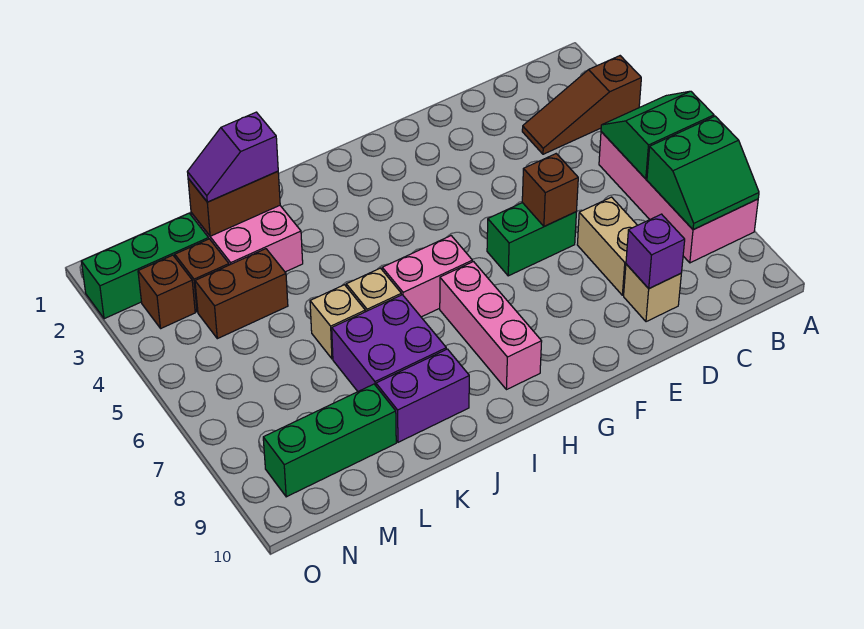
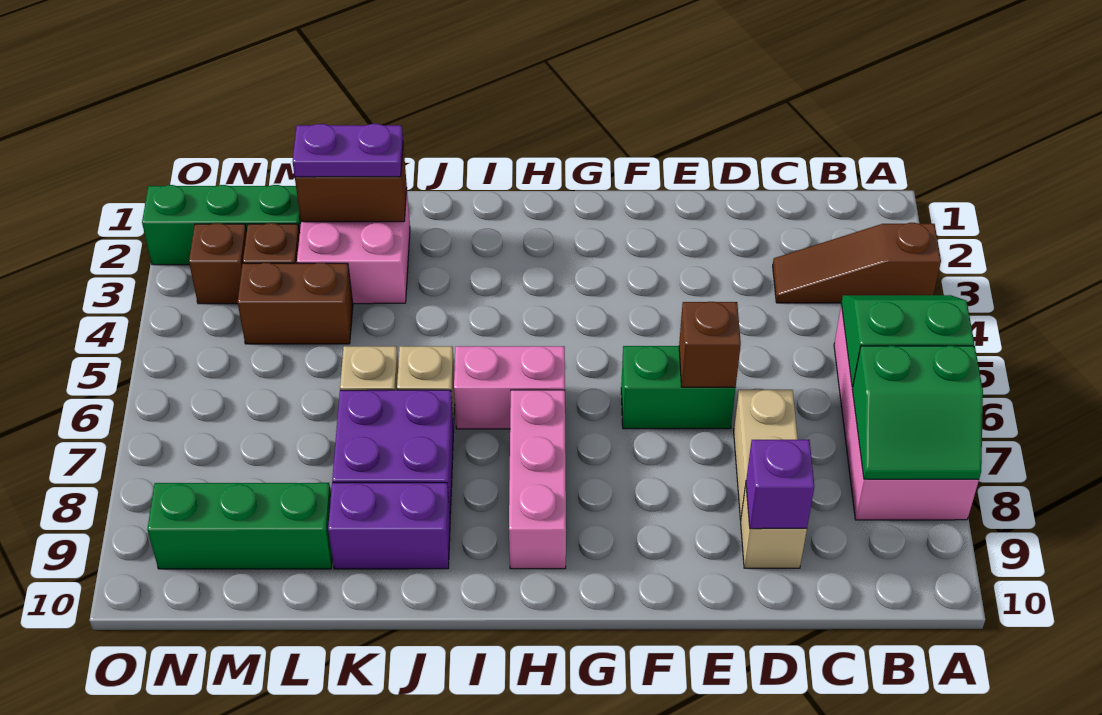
purple slope K2:L2 level 3 top K -> purple plate K2:L2 level 3

